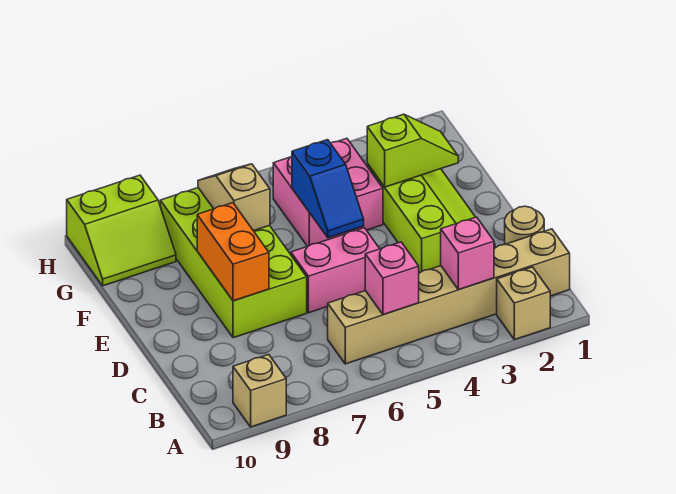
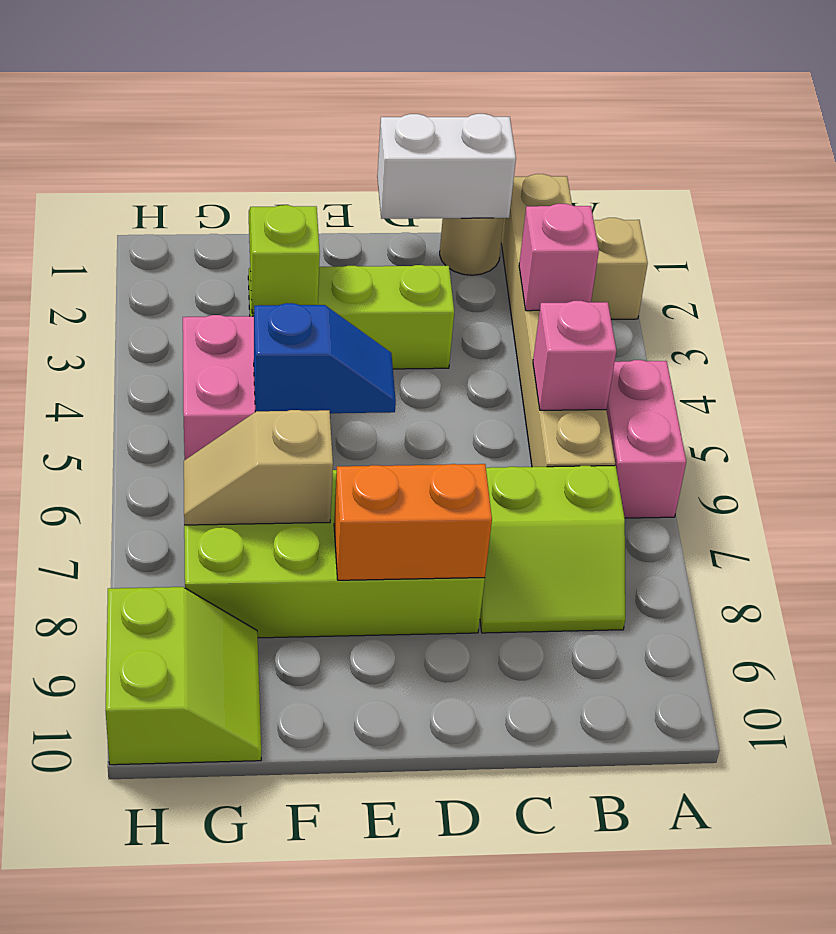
tan brick A9 level 1 -> none
none -> lime slope B7:C8 level 1 top 7
none -> white brick C1:D1 level 2
pink brick D5:D6 level 1 -> pink brick A5:A6 level 1

